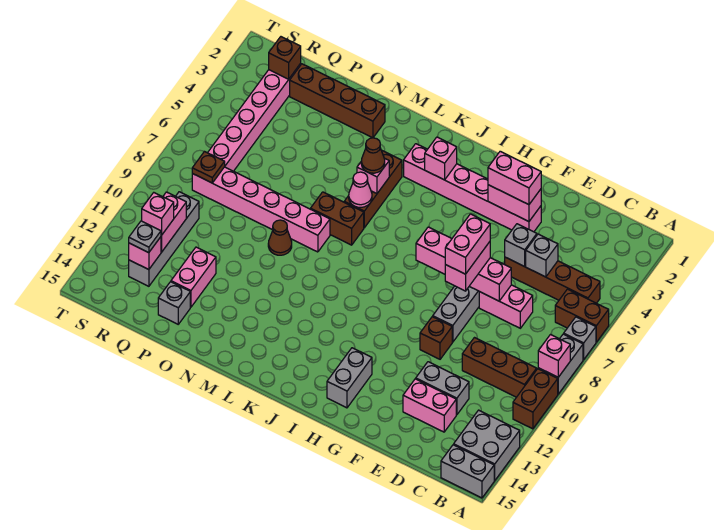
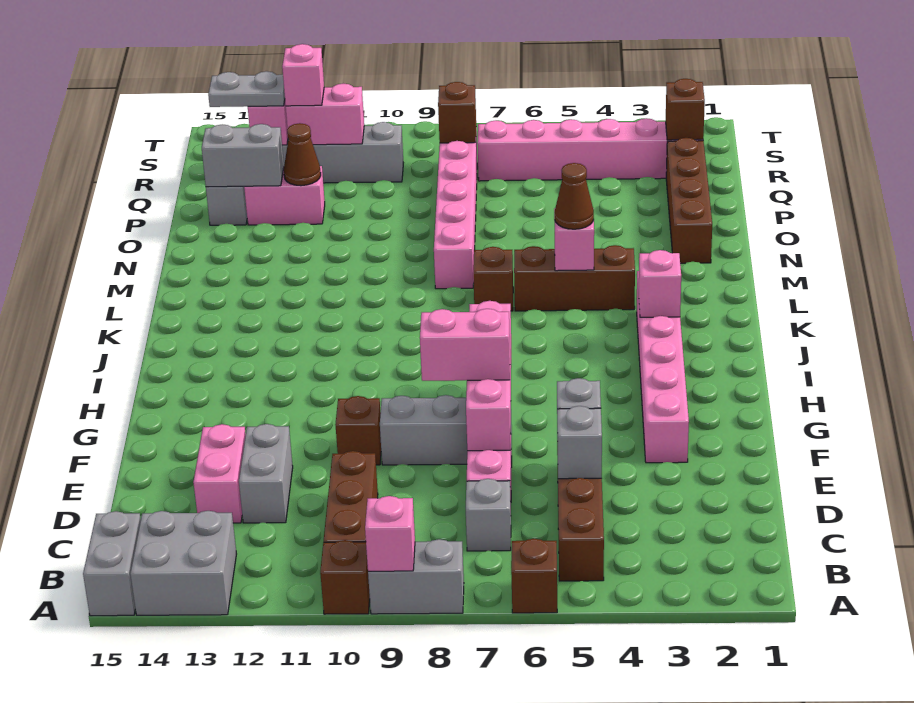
brown brick A6:B6 level 1 -> brown brick A6 level 1
grey brick A7 level 1 -> grey brick C7 level 1
brown brick A10:A11 level 1 -> brown brick A10 level 1
pink brick F3:G3 level 2 -> none
pink brick F3:G3 level 3 -> none
pink brick F7:F8 level 4 -> none
grey brick H13:H14 level 1 -> grey brick P13:P14 level 2
pink cone L6 level 2 -> none
brown brick L7:M7 level 1 -> brown brick L7 level 1
brown cone N9 level 1 -> brown cone P12 level 2
brown plate R8 level 2 -> brown brick R8 level 2
grey plate R13 level 3 -> grey plate R13:R14 level 3

